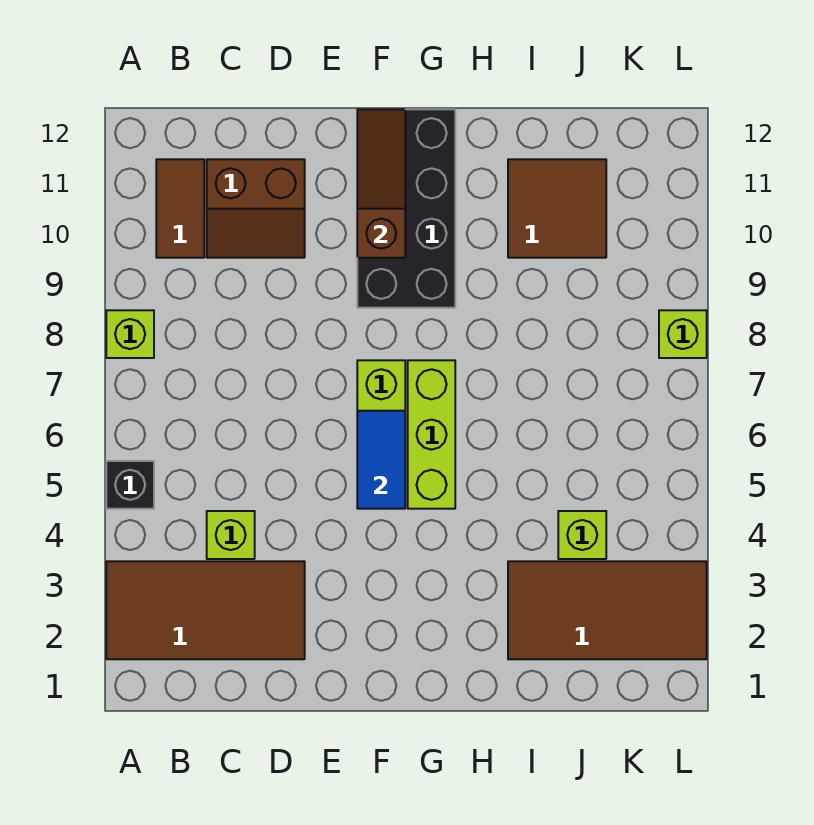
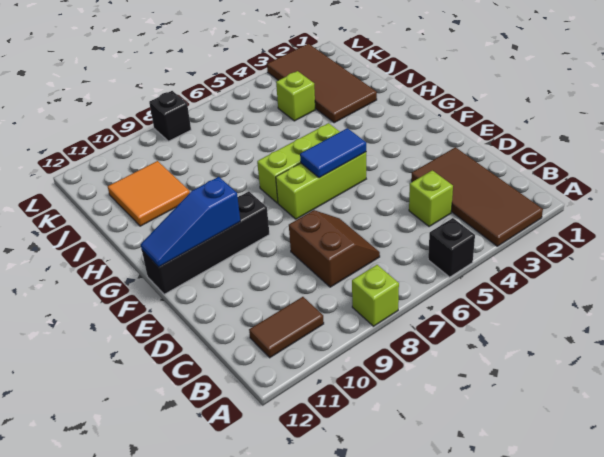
brown slope C10:D11 level 1 top 11 -> brown slope C7:D8 level 1 top 8
black brick F9:G12 level 1 -> black brick F9:F12 level 1
brown slope F10:F12 level 2 top 10 -> blue slope F10:F12 level 2 top 10
brown tile I10:J11 level 1 -> orange tile I10:J11 level 1
lime brick L8 level 1 -> black brick L8 level 1

